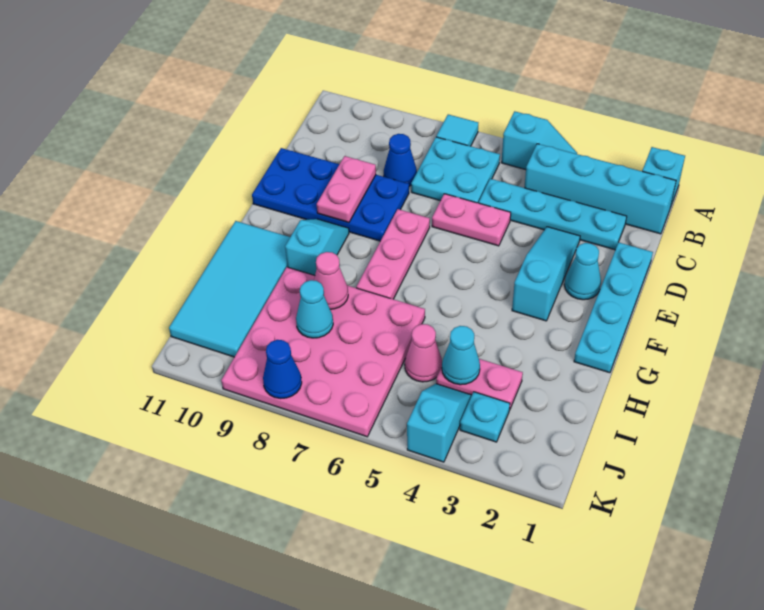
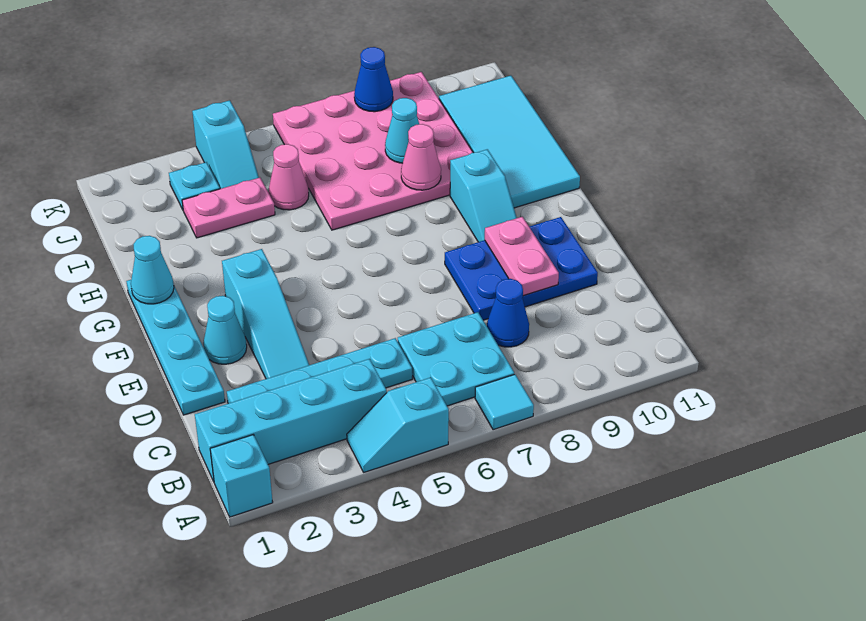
pink plate D5:D6 level 1 -> none
blue plate D8:E11 level 1 -> blue plate D8:E10 level 1
pink plate E7:G7 level 1 -> none
cyan cone I4 level 2 -> cyan cone G1 level 2

